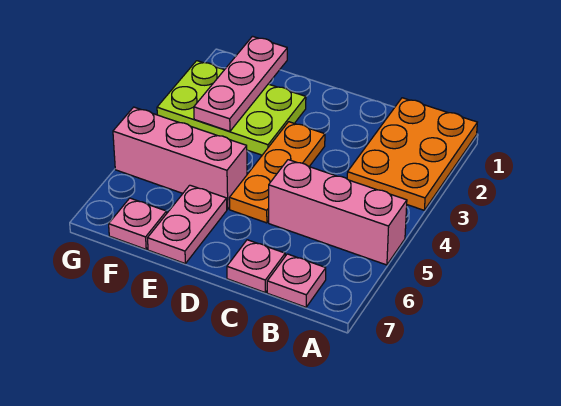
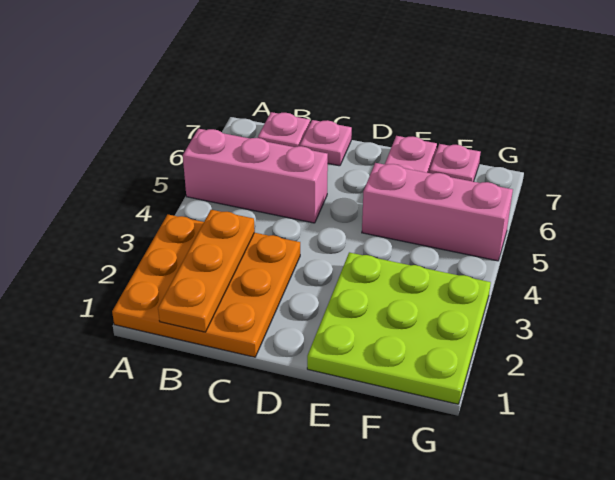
orange plate A1:B3 level 1 -> orange plate A1:C3 level 1
orange plate D3:D5 level 1 -> orange plate B1:B3 level 2
lime plate E2:G3 level 1 -> lime plate E1:G3 level 1
pink plate F1:F3 level 2 -> none

